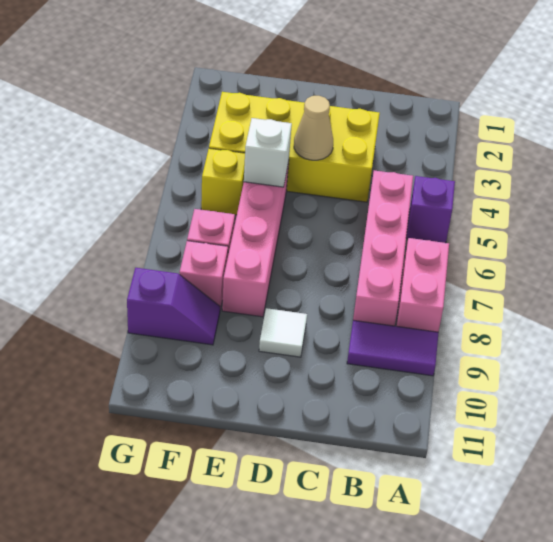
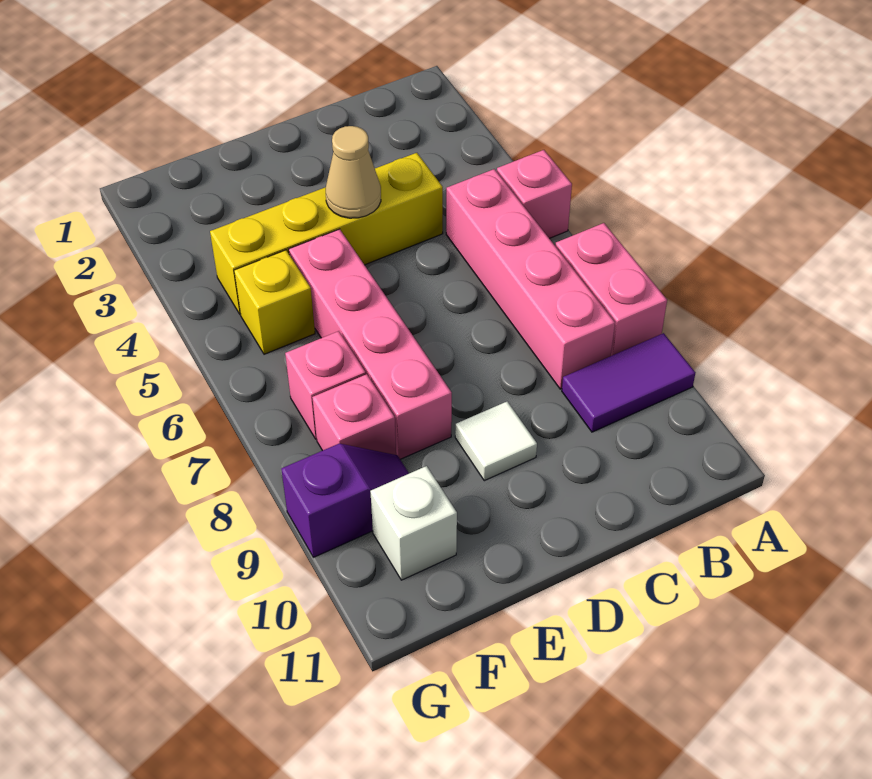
purple brick A5 level 1 -> pink brick A5 level 1
yellow brick C3:F4 level 1 -> yellow brick C4:F4 level 1
white brick E5 level 2 -> white brick F10 level 1

